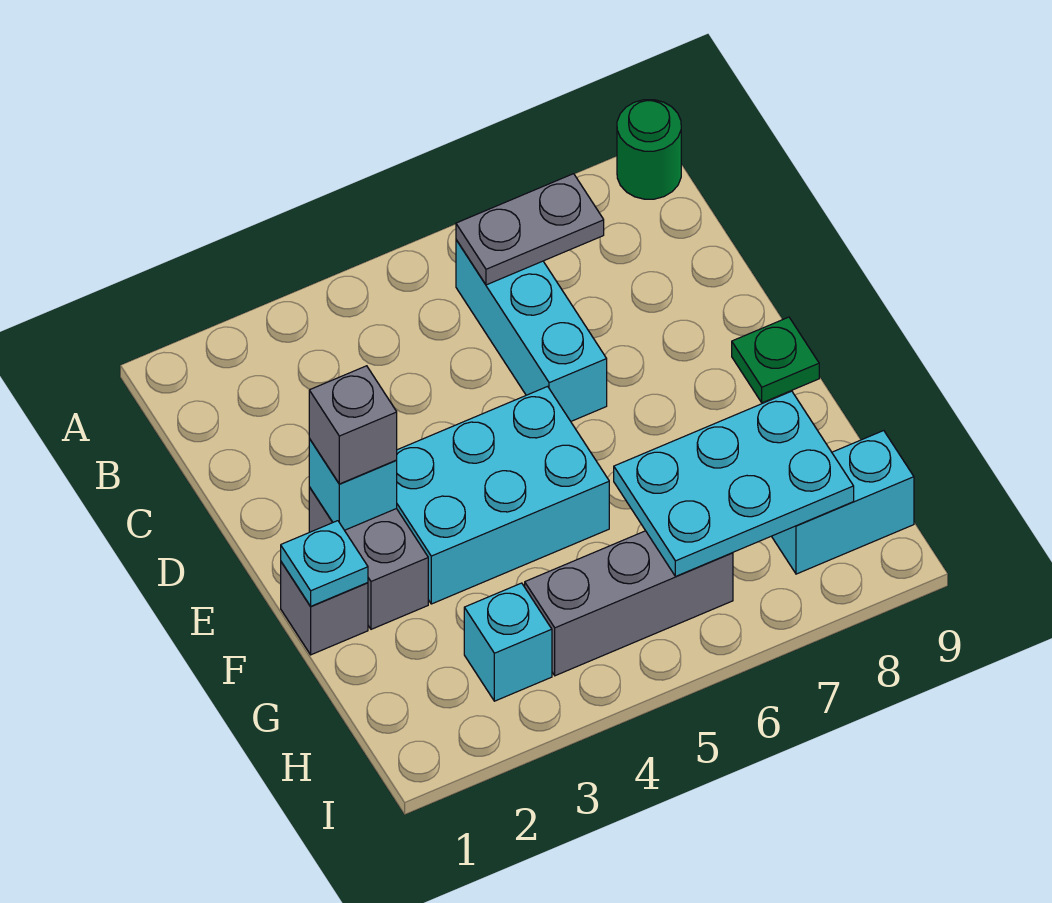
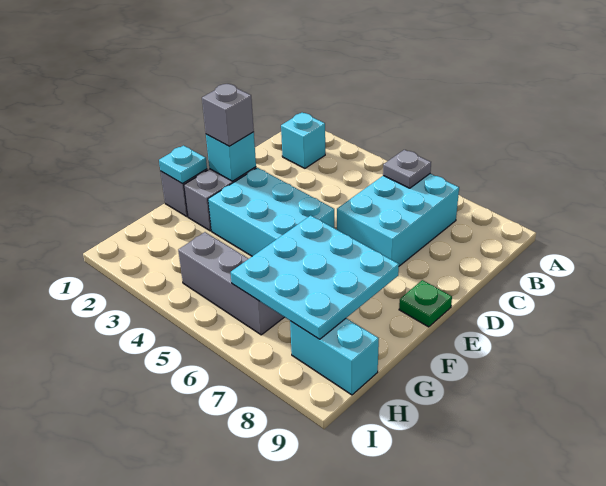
green round brick A9 level 1 -> none
cyan brick B6:D6 level 1 -> cyan brick B6:D7 level 1
grey plate B6:B7 level 2 -> grey plate B6 level 2
cyan plate G6:H8 level 2 -> cyan plate F6:H8 level 2
cyan brick H3 level 1 -> cyan brick B2 level 1

